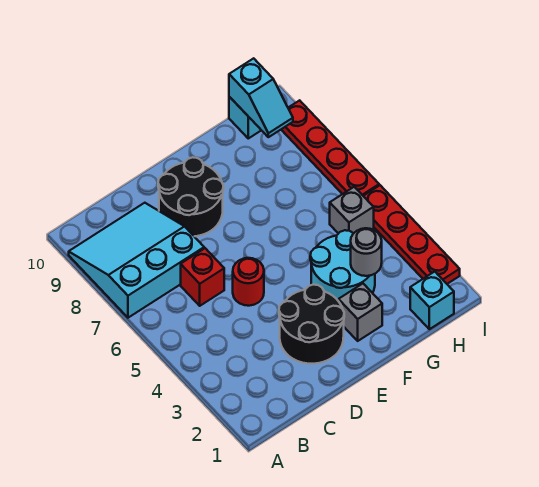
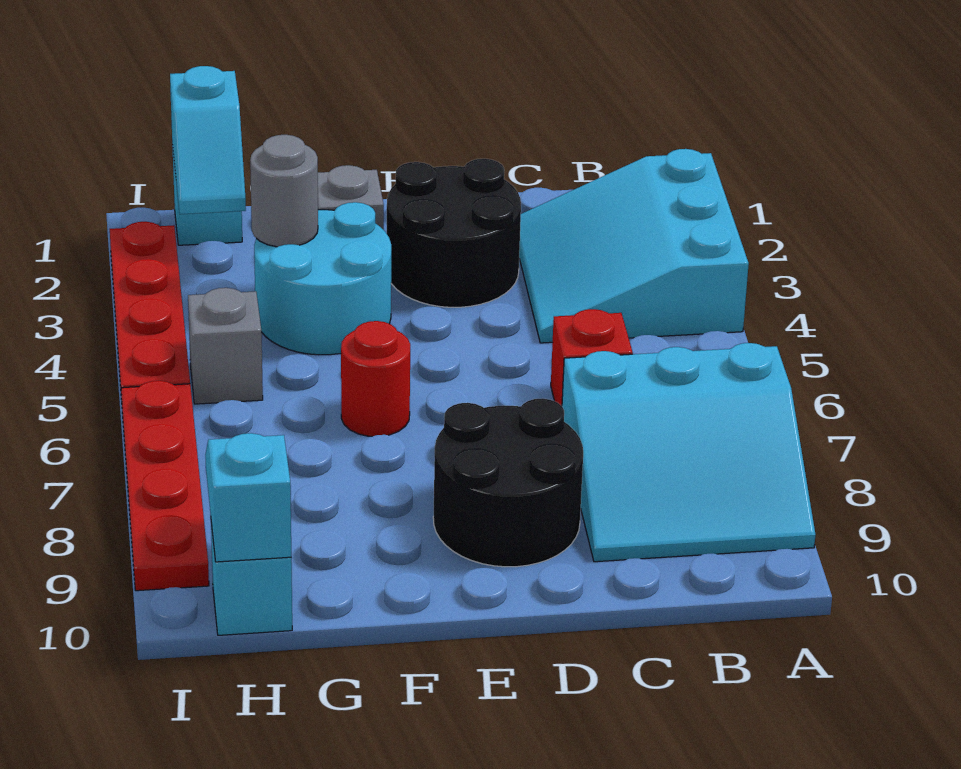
none -> cyan slope A2:C4 level 1 top A
red round brick D5 level 1 -> red round brick F6 level 1
none -> cyan slope H1:H2 level 2 top 1

